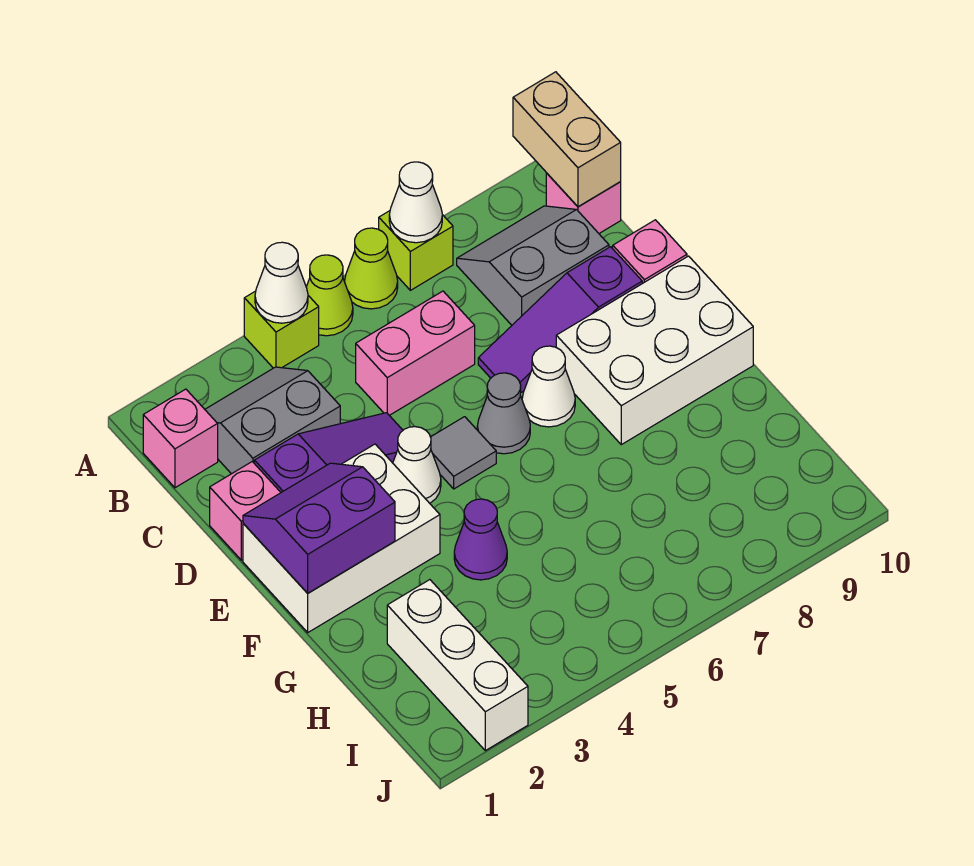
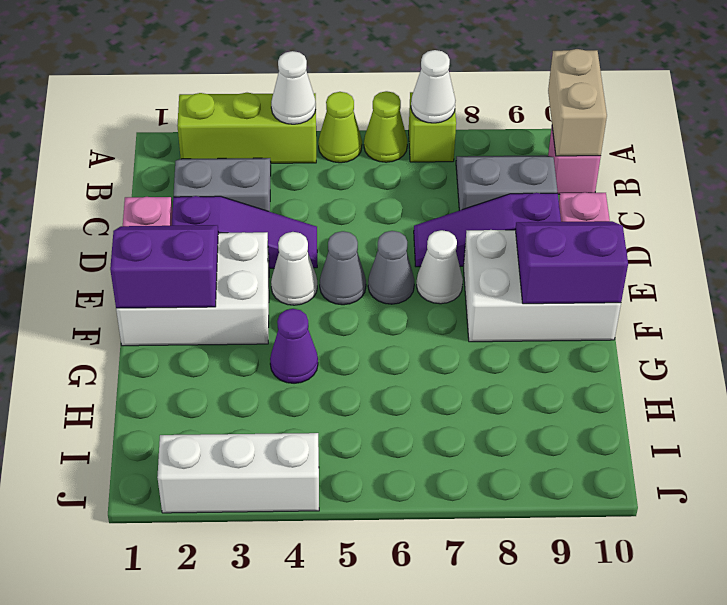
lime brick A4 level 1 -> lime brick A2:A4 level 1
pink brick B1 level 1 -> none
pink brick C5:C6 level 1 -> none
grey tile E5 level 1 -> grey cone E5 level 1
none -> purple slope E9:F10 level 2 top F
white brick H2:J2 level 1 -> white brick J2:J4 level 1

